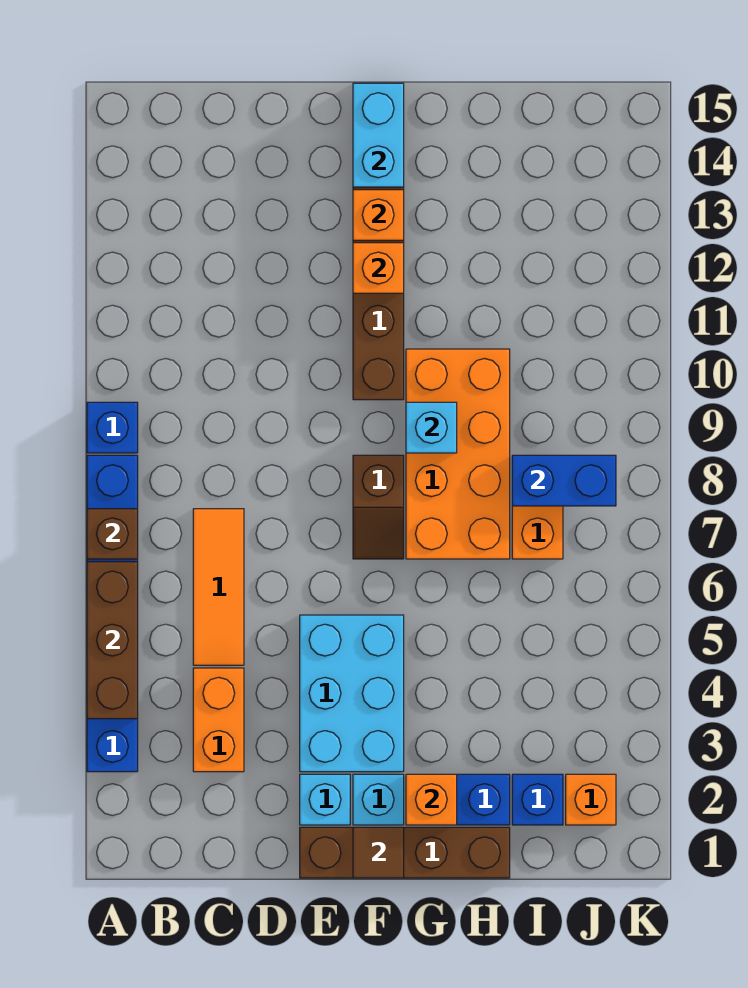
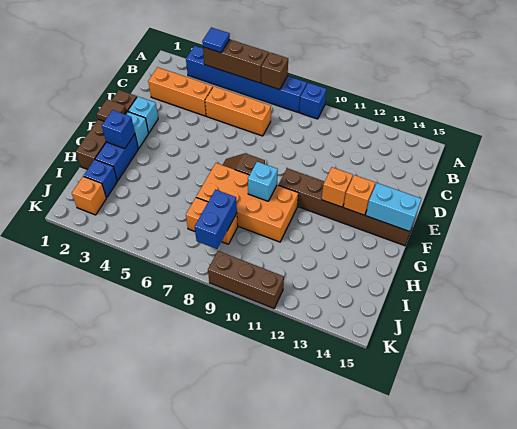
none -> blue tile A4 level 3
orange brick C3:C4 level 1 -> orange brick C2:C4 level 1
orange tile C5:C7 level 1 -> orange brick C5:C7 level 1
cyan brick E3:F5 level 1 -> none
orange brick G2 level 2 -> blue brick G2 level 2
none -> brown brick K9:K11 level 1

